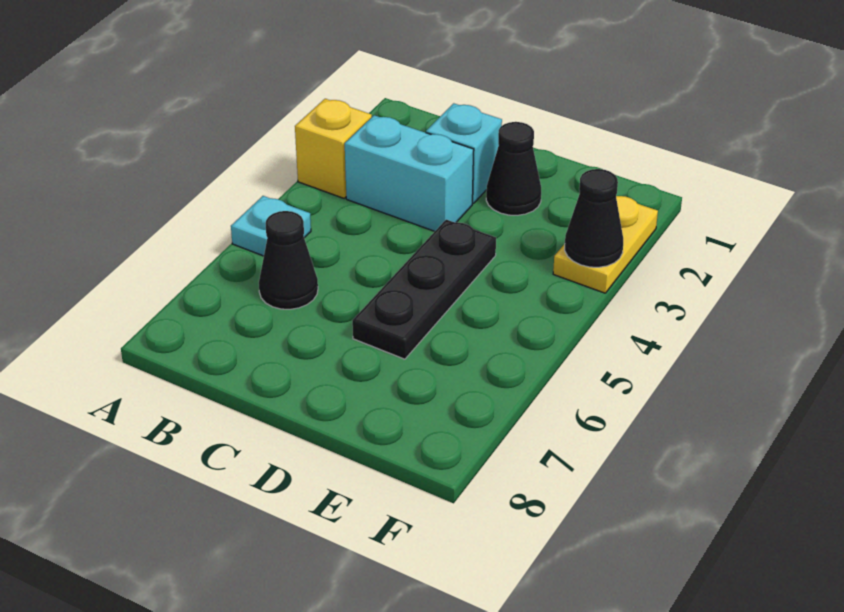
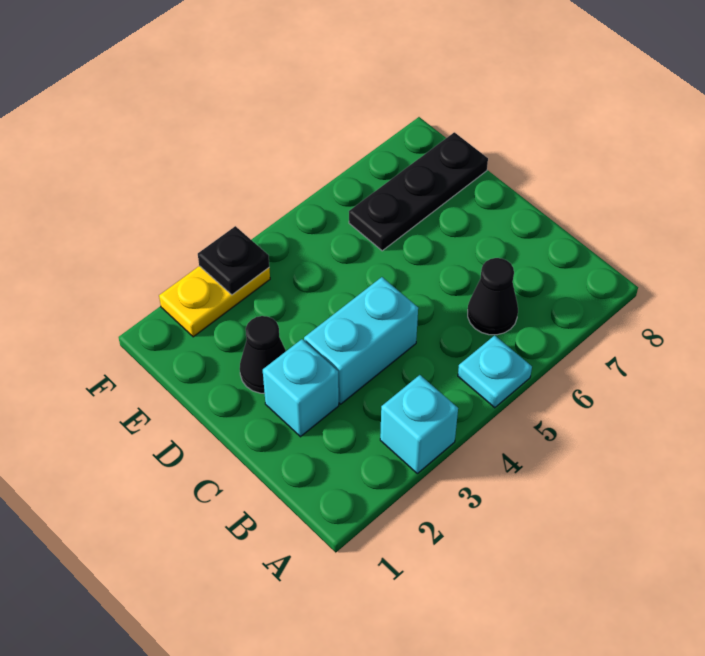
yellow brick A3 level 1 -> cyan brick A3 level 1
cyan brick B3:C3 level 1 -> cyan brick C3:C4 level 1
black plate D4:D6 level 1 -> black plate E6:E8 level 1
black cone F3 level 2 -> black plate F3 level 2

